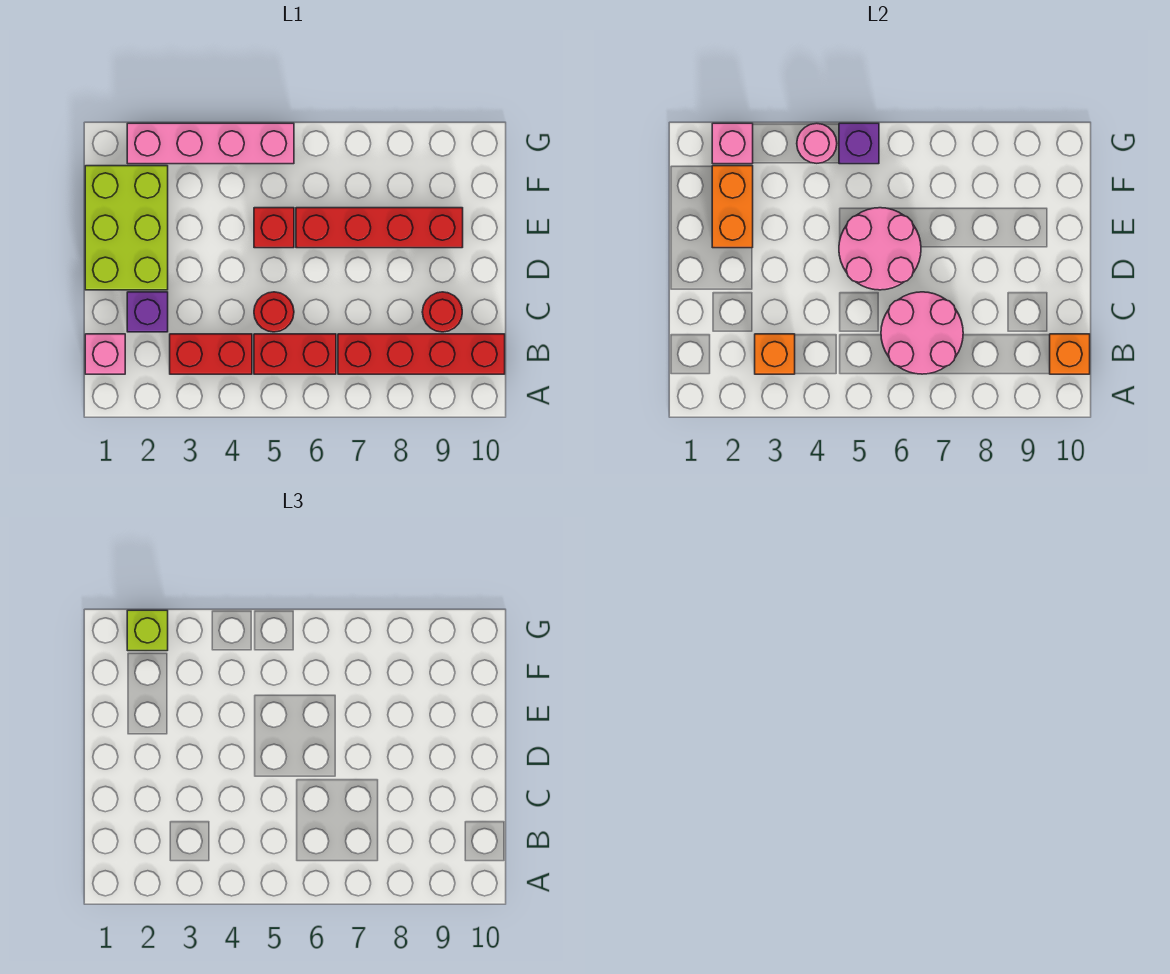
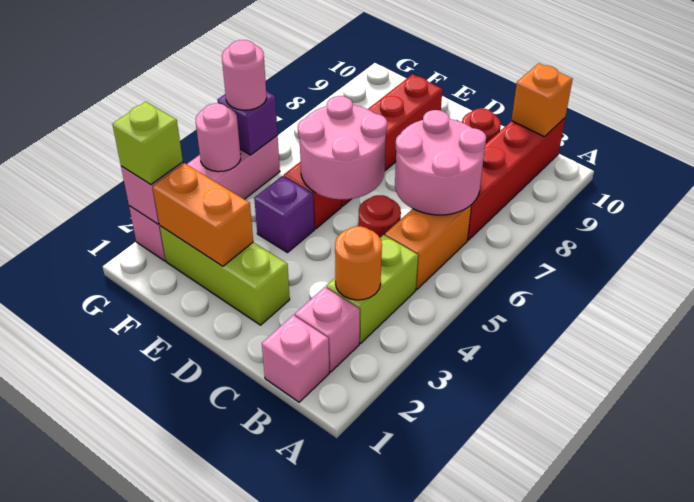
none -> pink brick B2 level 1
red brick B3:B4 level 1 -> lime brick B3:B4 level 1
orange brick B3 level 2 -> orange round brick B3 level 2
red brick B5:B6 level 1 -> orange brick B5:B6 level 1
purple brick C2 level 1 -> purple brick E4 level 1
lime brick D1:F2 level 1 -> lime brick D2:F2 level 1
none -> pink round brick G5 level 3

